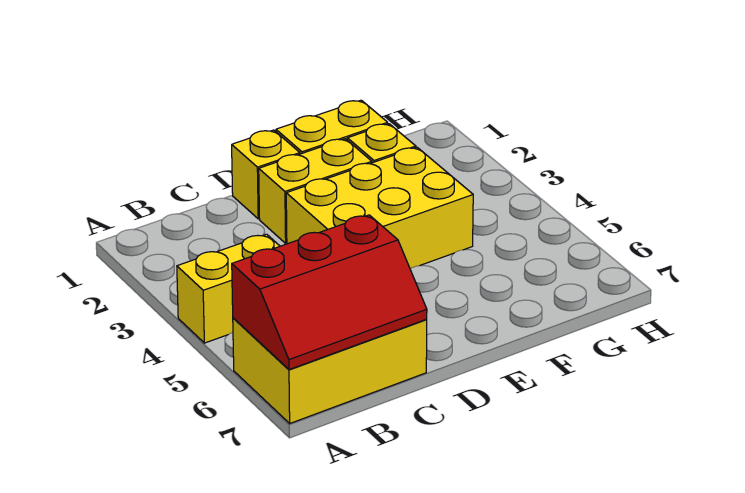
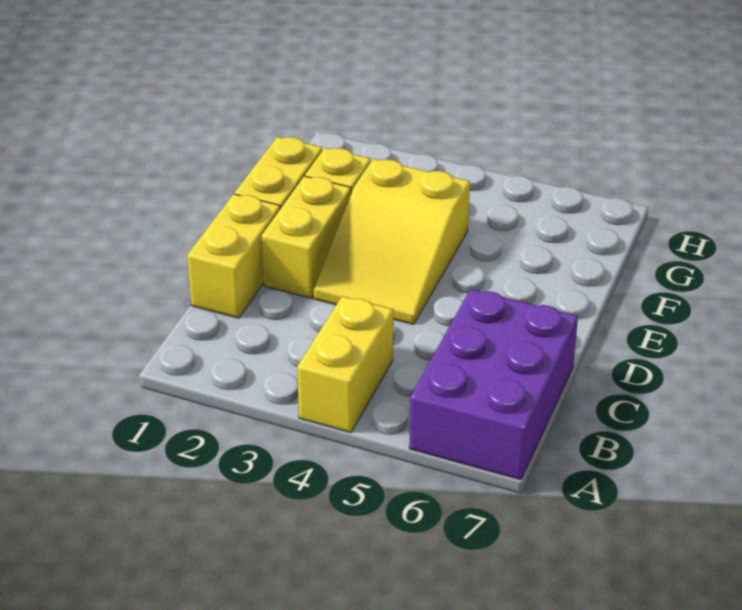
yellow brick A6:C7 level 1 -> purple brick A6:C7 level 1
red slope A6:C7 level 2 top 6 -> none
yellow brick D1 level 1 -> yellow brick C1:D1 level 1
yellow brick D3:F4 level 1 -> yellow slope D3:F4 level 1 top F

